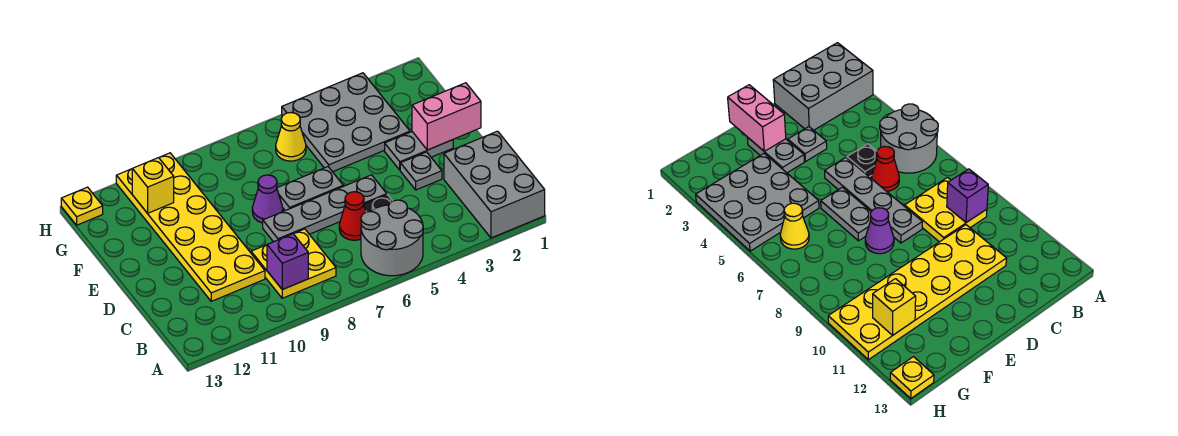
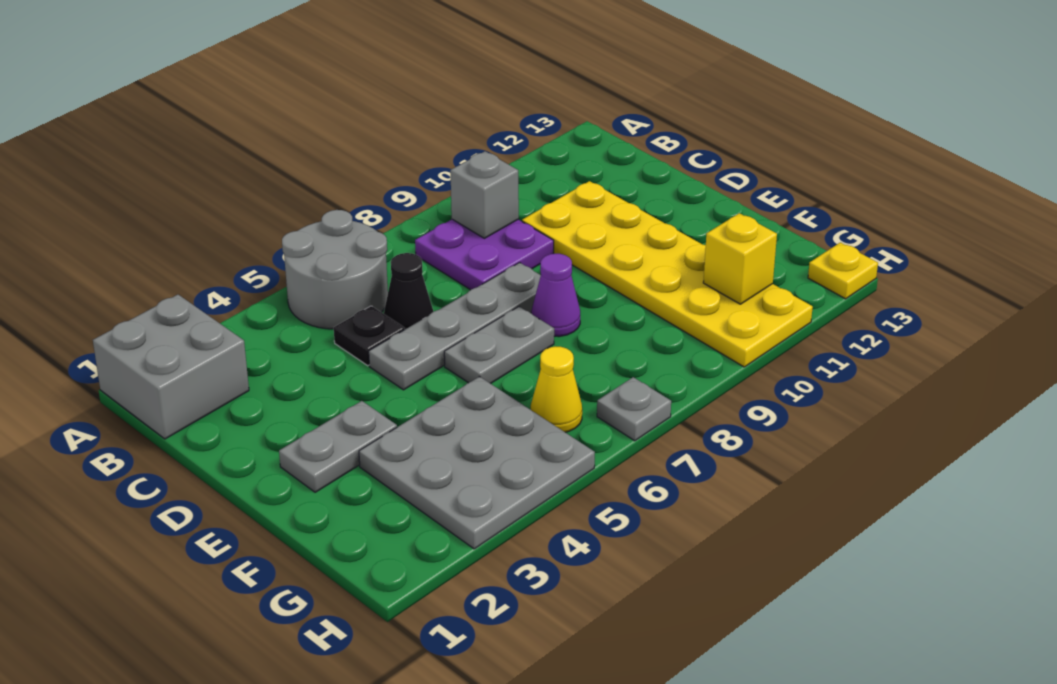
grey brick A1:C2 level 1 -> grey brick A1:B2 level 1
yellow plate B8:C9 level 1 -> purple plate B8:C9 level 1
purple brick B9 level 2 -> grey brick B9 level 2
red cone C6 level 1 -> black cone C6 level 1
grey plate D3 level 1 -> grey plate H7 level 1
pink brick E1:E2 level 2 -> none

